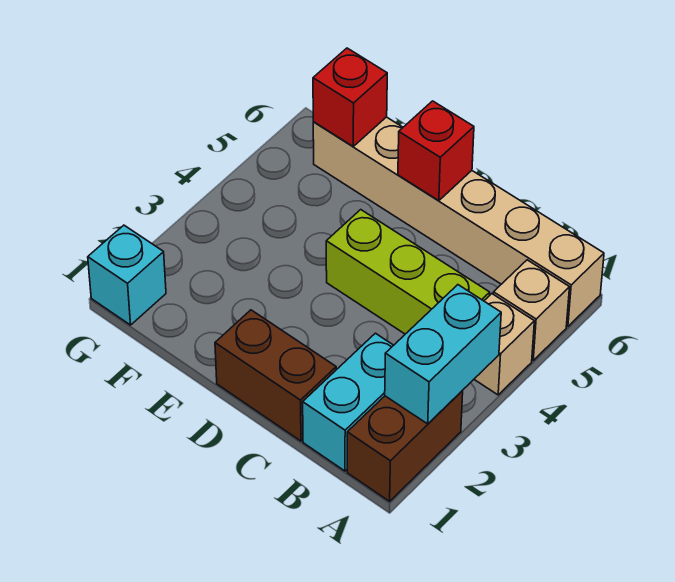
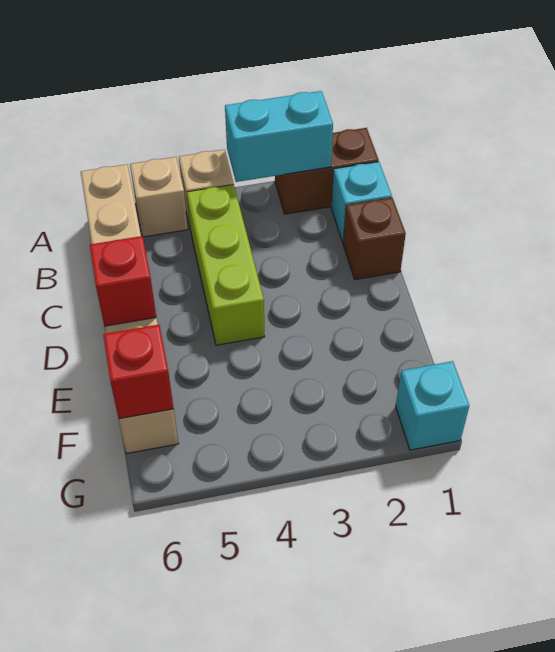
cyan brick B1:B2 level 1 -> cyan brick B1 level 1
brown brick C1:D1 level 1 -> brown brick C1 level 1

